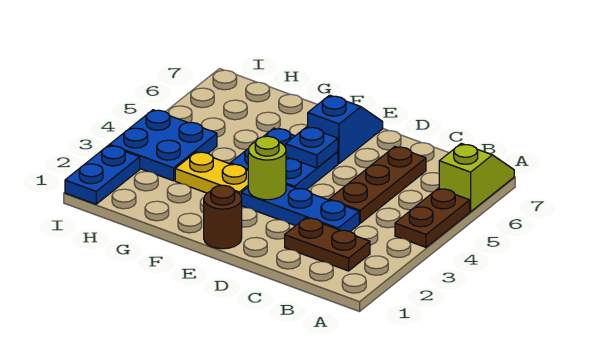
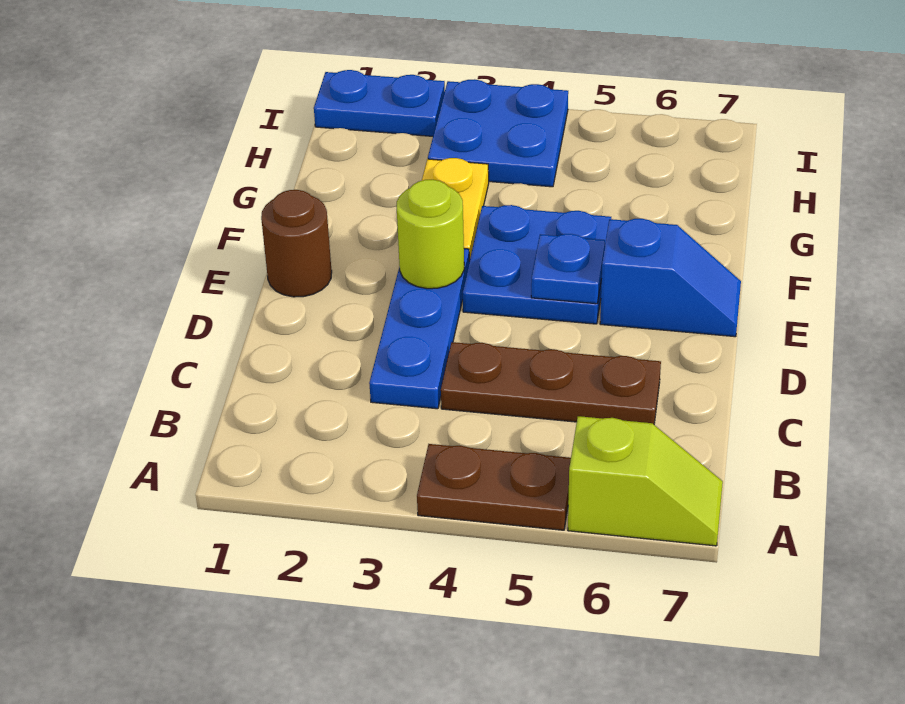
brown plate B2:C2 level 1 -> none

